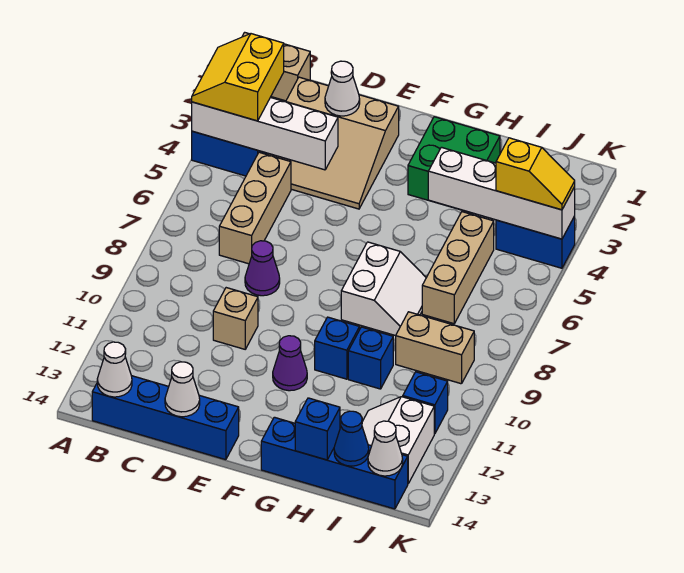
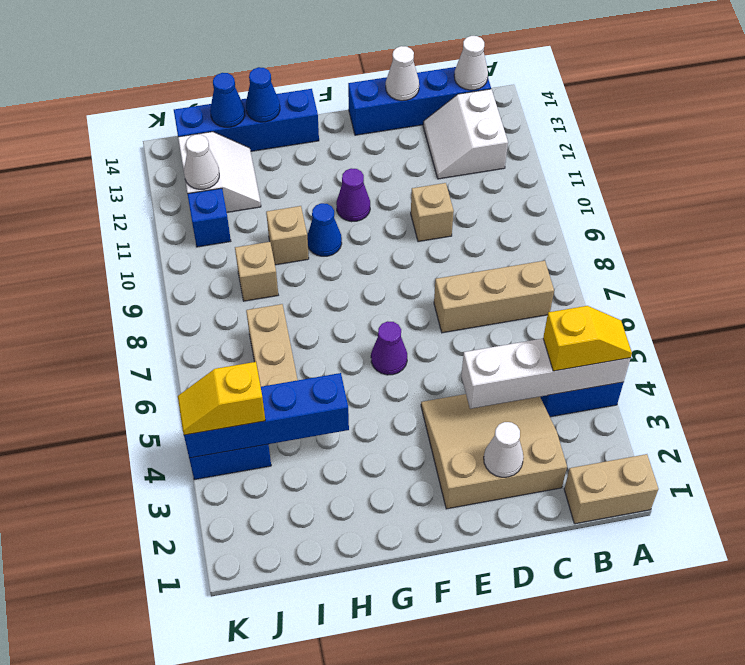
yellow slope A3:B4 level 3 top B -> yellow slope A4:B4 level 3 top B
tan brick C5:C7 level 1 -> tan brick B7:D7 level 1
purple cone D8 level 1 -> purple cone F6 level 1
green brick G2:H3 level 1 -> none
white slope G7:H8 level 1 top G -> white slope B12:C13 level 1 top B
blue brick G10 level 1 -> blue cone G10 level 1
white brick H4:K4 level 2 -> blue brick H4:K4 level 2
blue brick H10 level 1 -> tan brick H10 level 1
blue brick H14 level 2 -> blue cone H14 level 2
tan brick I9:J9 level 1 -> tan brick I9 level 1
white cone J14 level 2 -> white cone J12 level 2

